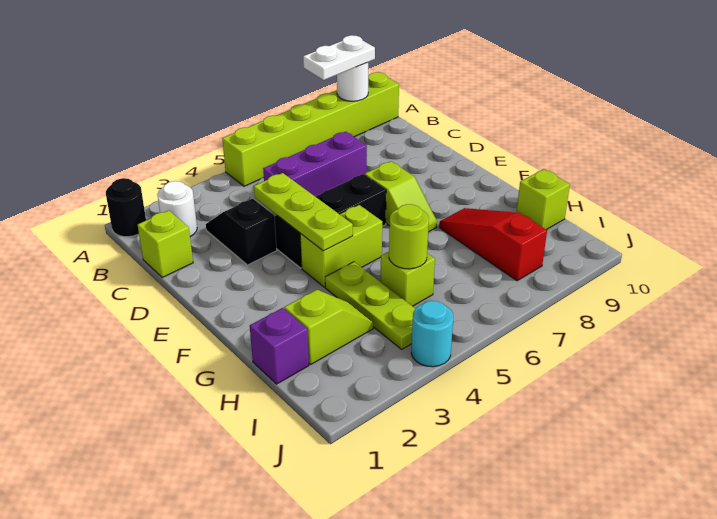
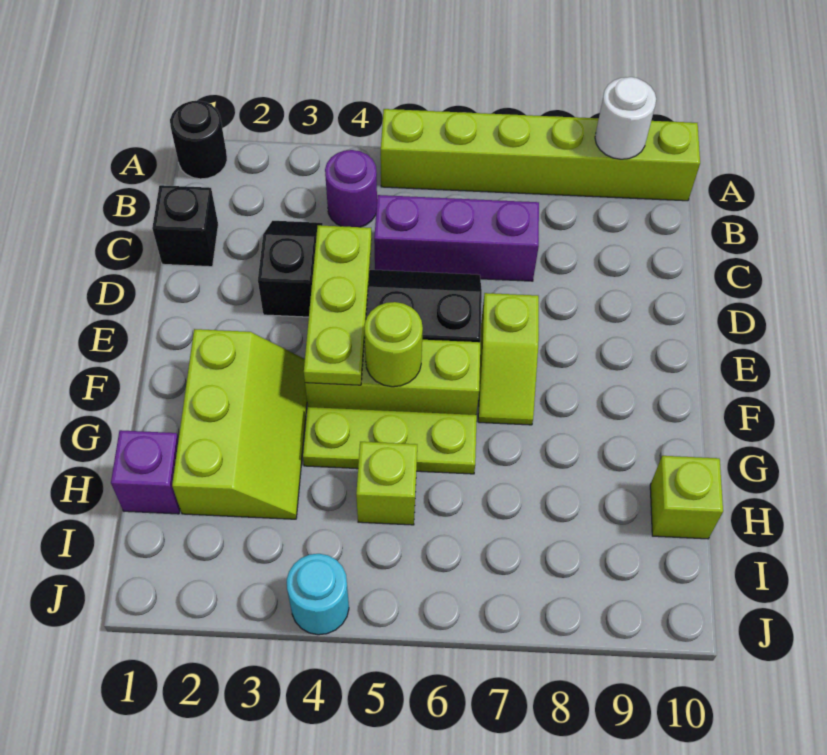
white plate A8:A9 level 3 -> none
white round brick B2 level 1 -> none
none -> purple round brick B4 level 1
lime brick C1 level 1 -> black brick C1 level 1
lime brick F4:F5 level 1 -> lime brick F4:F6 level 1
lime plate G4:I4 level 1 -> lime plate G4:G6 level 1
red slope G8:I8 level 1 top I -> none
lime slope H2:H3 level 1 top 2 -> lime slope F2:H3 level 1 top 2
lime round brick H5 level 2 -> lime round brick F5 level 2

